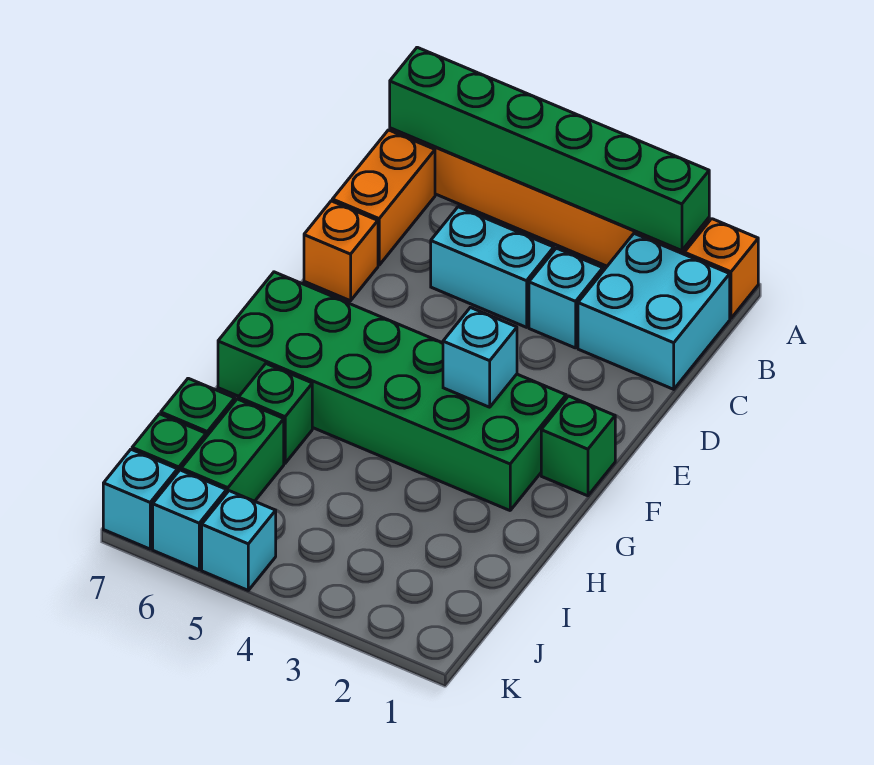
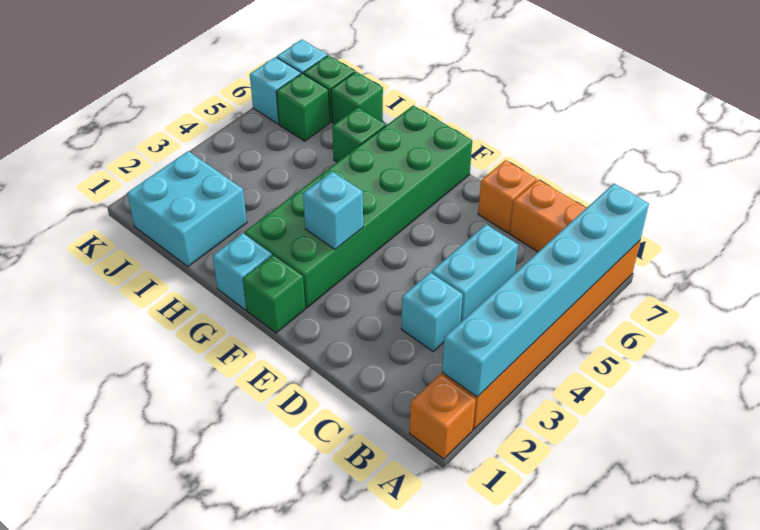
green brick A2:A7 level 2 -> cyan brick A2:A7 level 2
cyan brick B1:C2 level 1 -> cyan brick I1:J2 level 1
green brick I6:J6 level 1 -> green brick J6 level 1
cyan brick K5 level 1 -> cyan brick G1 level 1

